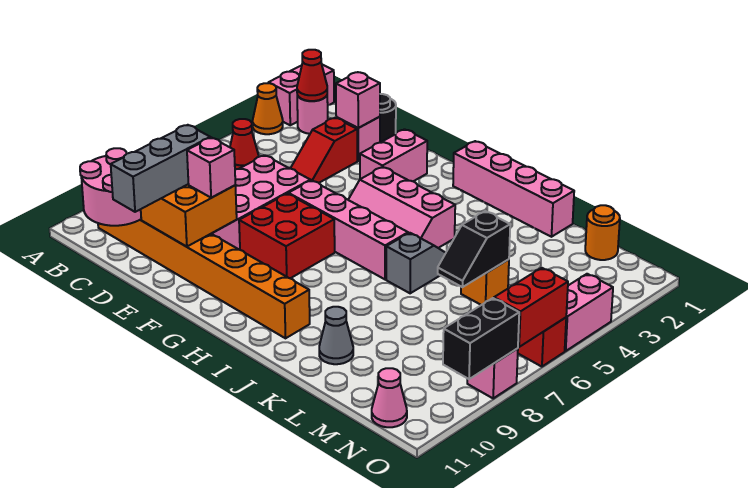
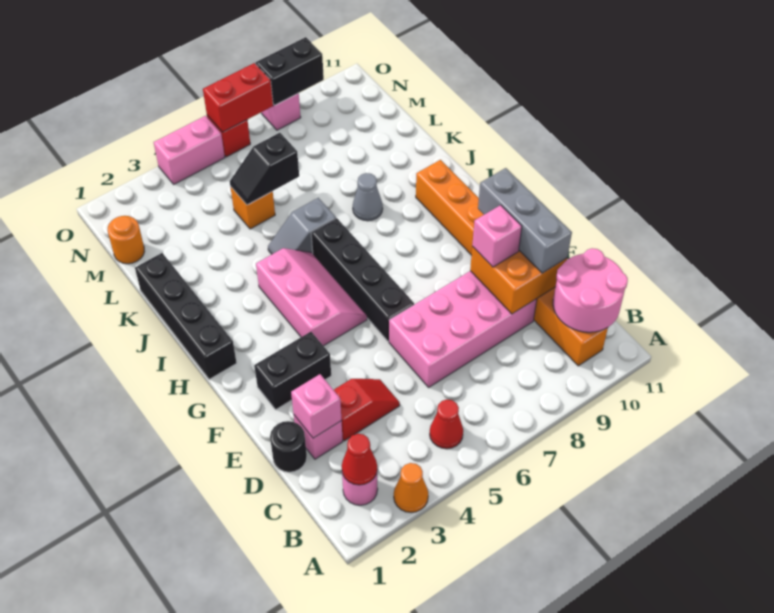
pink brick A1:A2 level 1 -> none
grey brick D9:D11 level 3 -> grey brick D10:F10 level 3
pink brick F2:F3 level 1 -> black brick F2:F3 level 1
pink brick F6:I6 level 1 -> black brick F6:I6 level 1
red brick F7:G8 level 1 -> none
pink brick H1:K1 level 1 -> black brick H1:K1 level 1
grey cone K10 level 1 -> grey cone J8 level 1
black slope L5:L6 level 2 top 5 -> black slope L5:L6 level 2 top 6
pink cone N11 level 1 -> none

